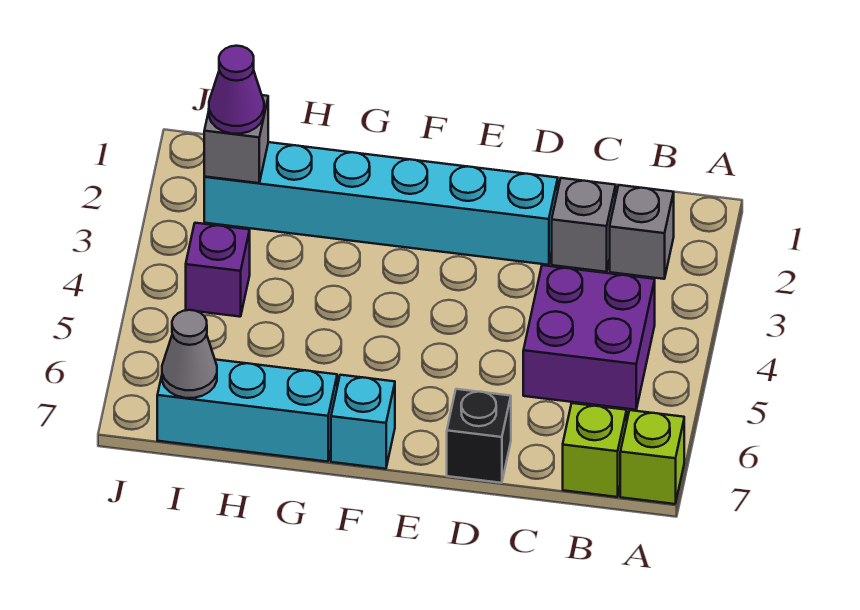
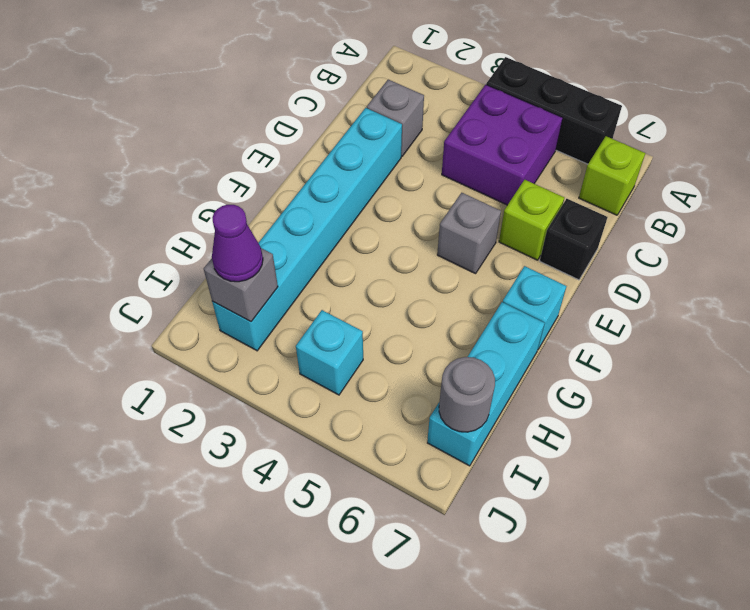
none -> black brick A4:A6 level 1
lime brick A7 level 1 -> lime brick D6 level 1
grey brick B2 level 1 -> grey brick E5 level 1
purple brick I4 level 1 -> cyan brick I4 level 1
grey cone I7 level 2 -> grey round brick I7 level 2

